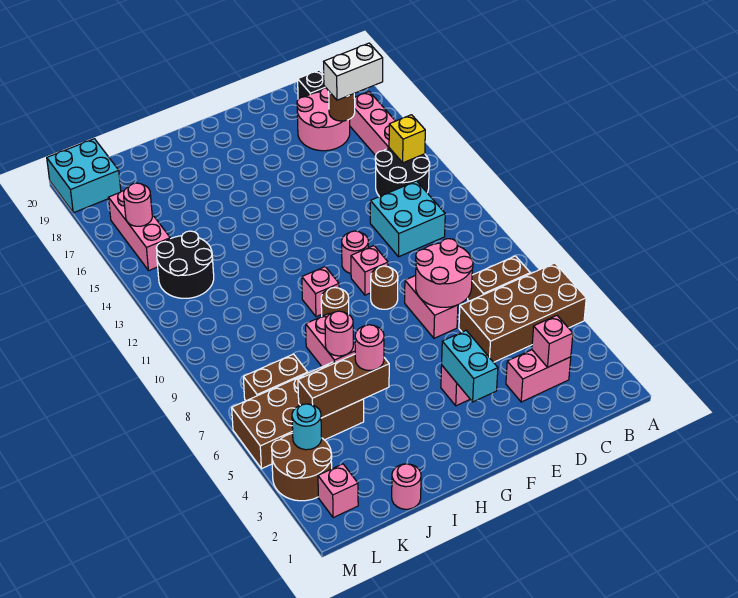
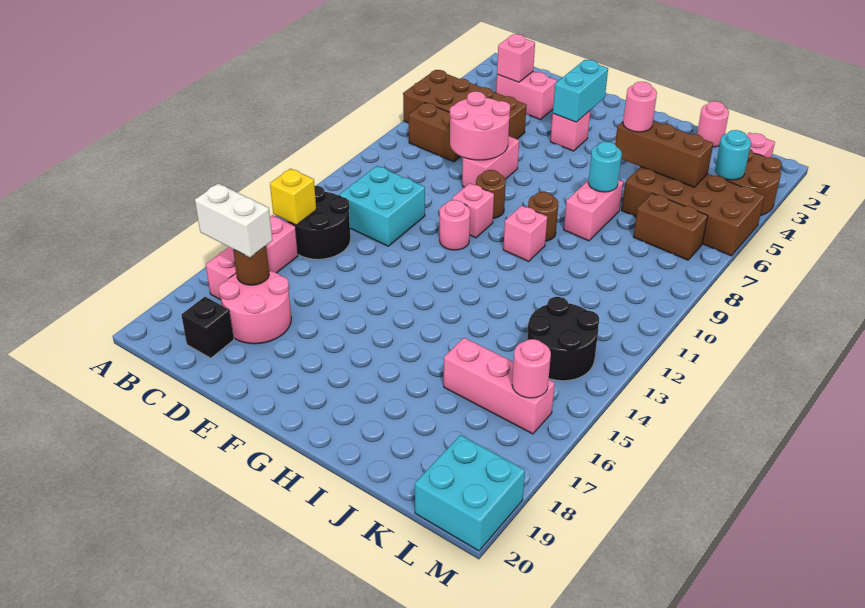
pink round brick I7 level 2 -> cyan round brick I7 level 2
pink brick L15:L17 level 1 -> pink brick J16:L16 level 1

